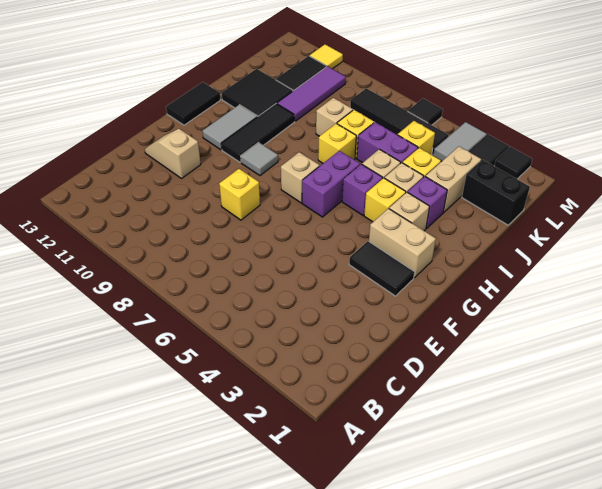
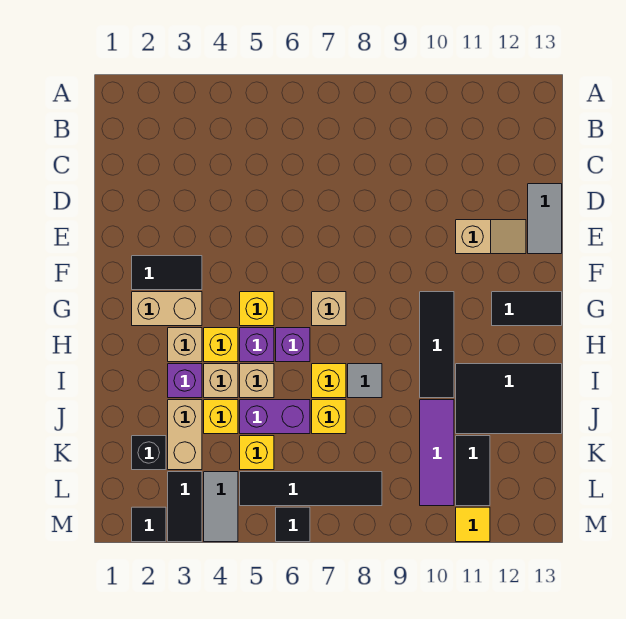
yellow brick E8 level 1 -> yellow brick G5 level 1
purple brick G6:H6 level 1 -> purple brick H6 level 1
grey tile G9 level 1 -> grey tile I8 level 1
grey tile G11:H11 level 1 -> grey tile D13:E13 level 1
black tile G13:H13 level 1 -> black tile G12:G13 level 1
black tile I11:J12 level 1 -> black tile I11:J13 level 1
tan brick J8 level 1 -> none
black brick K1:K2 level 1 -> black brick K2 level 1

